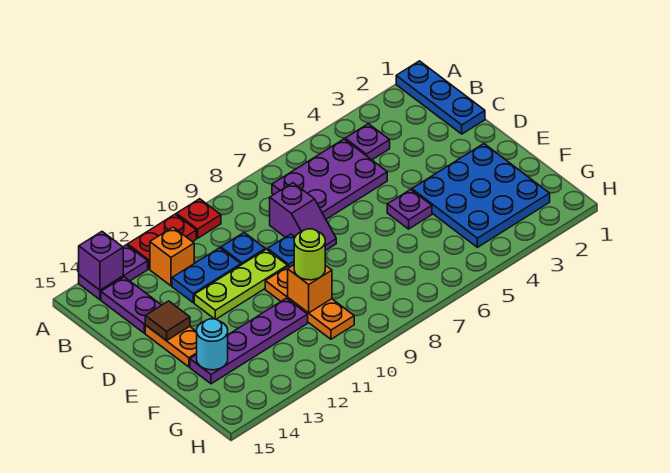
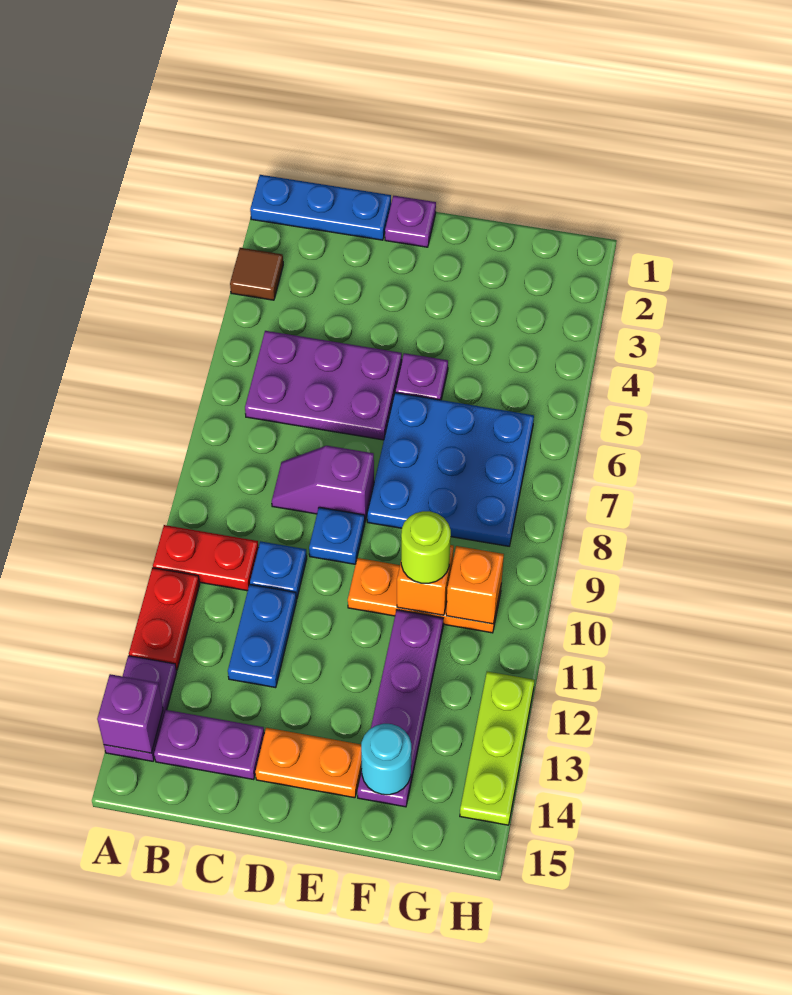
red plate A10 level 1 -> red plate A10:B10 level 1
purple plate B4 level 1 -> purple plate D1 level 1
purple plate B5:C7 level 1 -> purple plate B5:D6 level 1
orange brick B12 level 1 -> orange brick G10 level 2
purple slope C8:D8 level 1 top C -> purple slope C8:D8 level 1 top D
lime plate D10:D12 level 1 -> lime plate H12:H14 level 1
brown tile D14 level 2 -> brown tile A3 level 1
blue plate E2:G4 level 1 -> blue plate E6:G8 level 1

